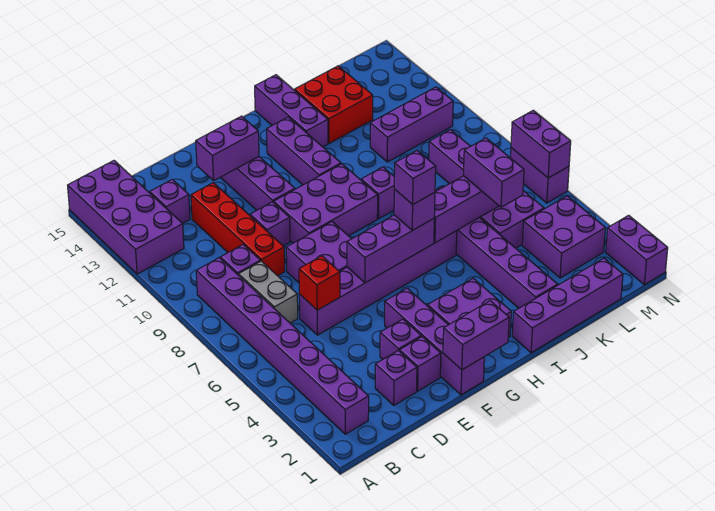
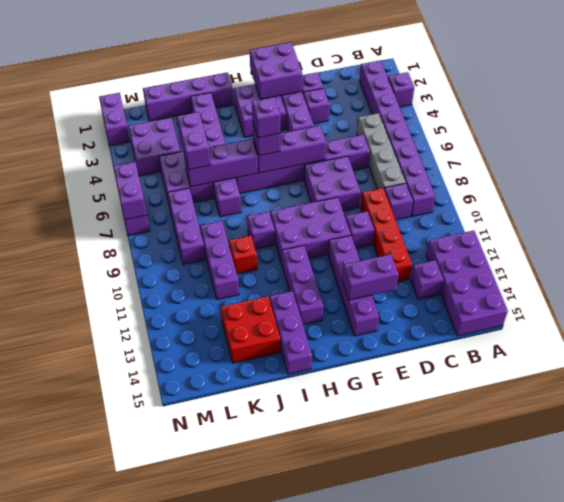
grey brick C7:C8 level 1 -> grey brick C5:C8 level 1
purple brick D2 level 1 -> purple brick A3 level 1
red brick D6 level 2 -> red brick J10 level 1
purple brick F1:G1 level 2 -> purple brick F1:G2 level 2
purple brick K11:M11 level 1 -> purple brick K9:K11 level 1

